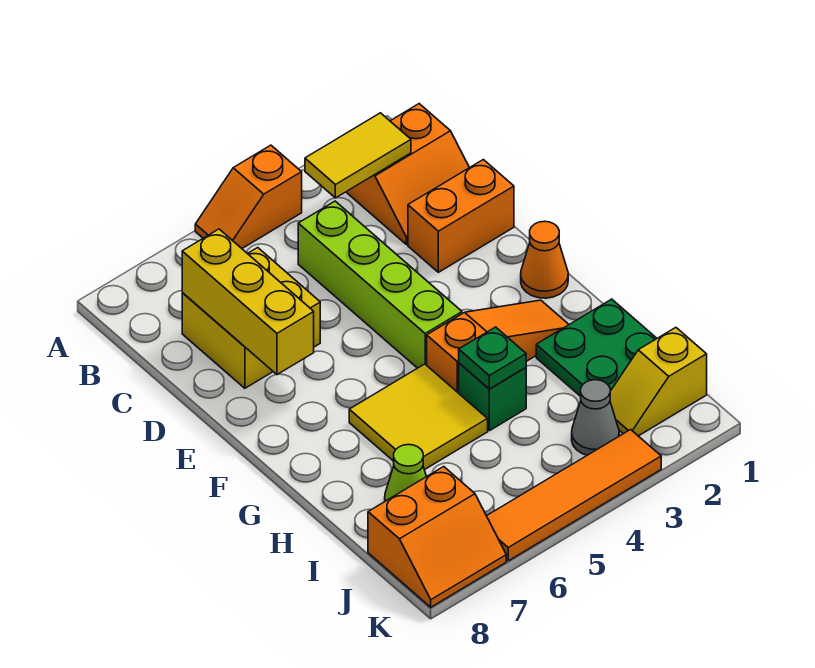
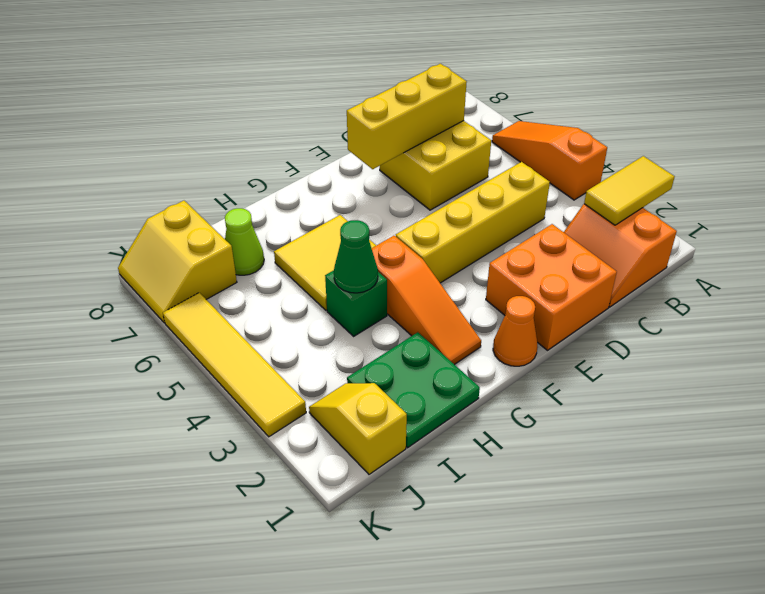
orange slope A4:A5 level 1 top 4 -> orange slope A4:A6 level 1 top 4
yellow tile B2:B3 level 2 -> yellow tile A2:B2 level 2
lime brick C4:F4 level 1 -> yellow brick C4:F4 level 1
orange brick D1:D2 level 1 -> orange brick D1:E2 level 1
green plate H4 level 2 -> green cone H4 level 2
grey cone J3 level 1 -> none
orange slope J7:K8 level 1 top J -> yellow slope J7:K8 level 1 top J
orange tile K3:K6 level 1 -> yellow tile K3:K6 level 1

